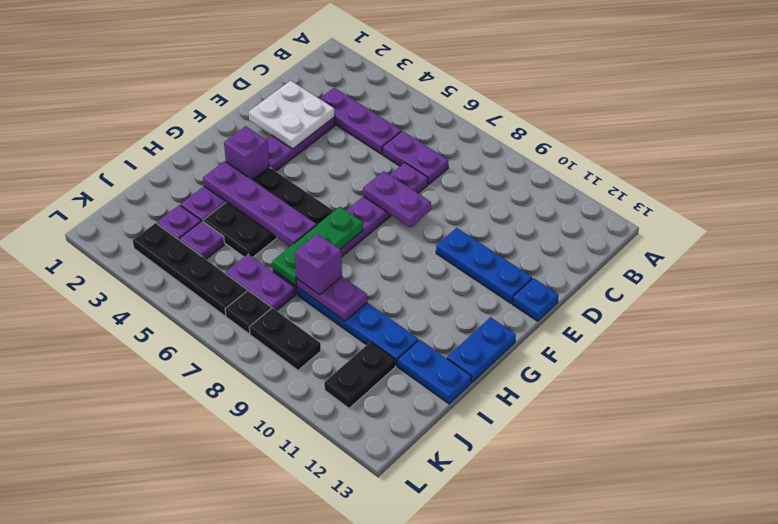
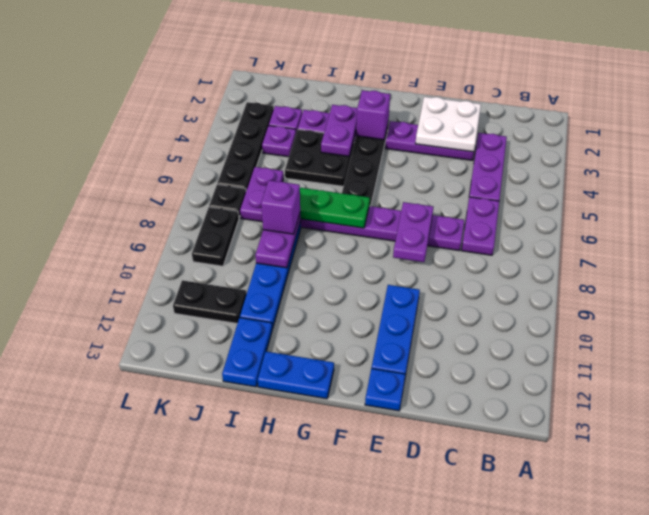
purple plate H3:H6 level 2 -> purple plate H3:H4 level 2

